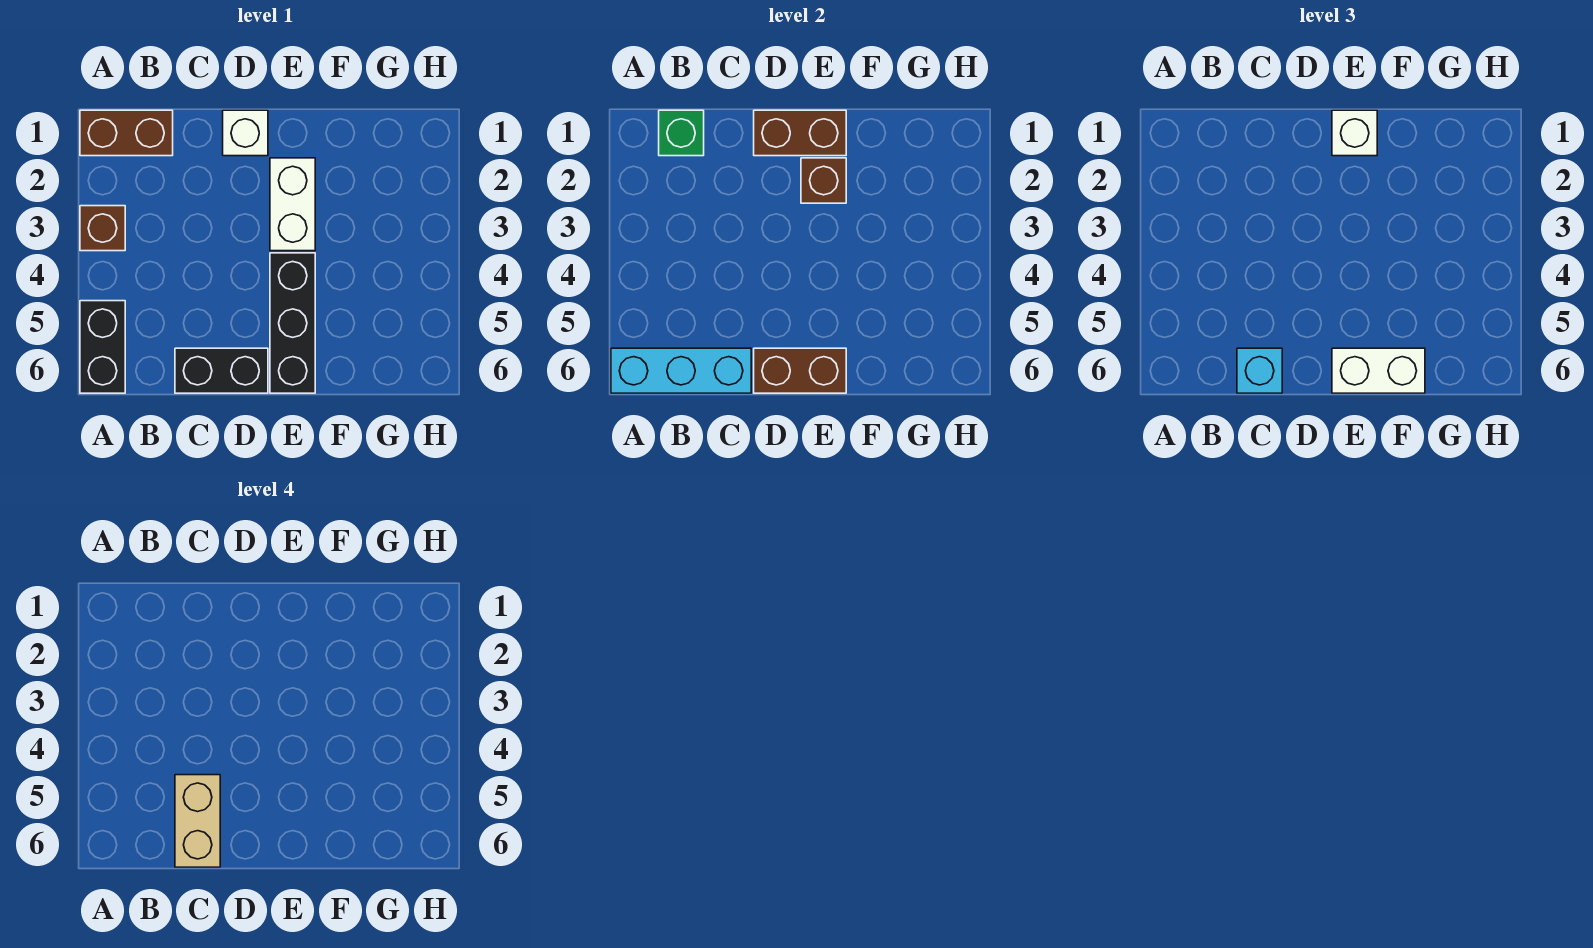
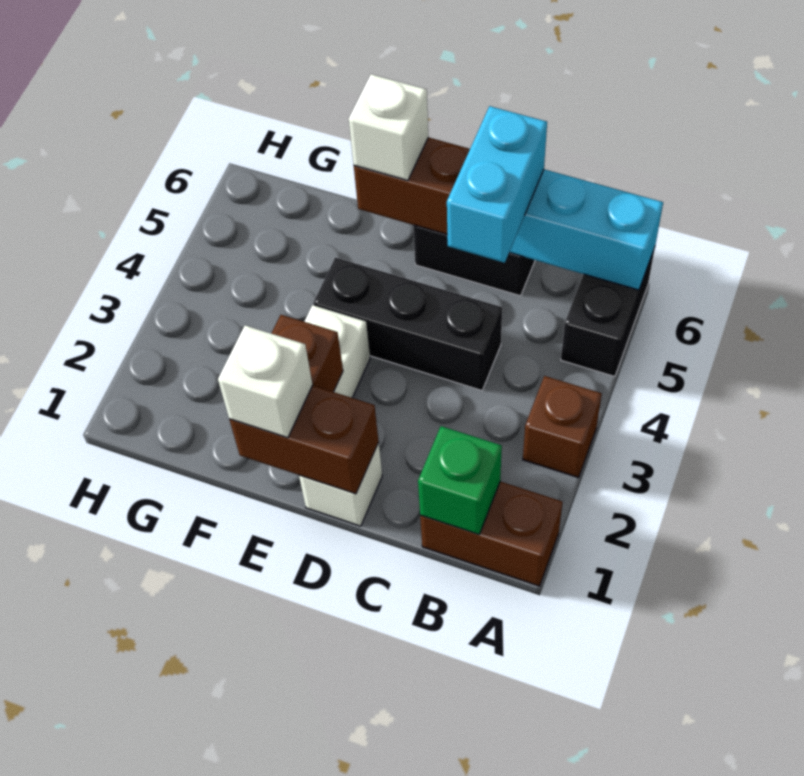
tan brick C5:C6 level 4 -> none
cyan brick C6 level 3 -> cyan brick C5:C6 level 3
black brick E4:E6 level 1 -> black brick C4:E4 level 1
white brick E6:F6 level 3 -> white brick E6 level 3

